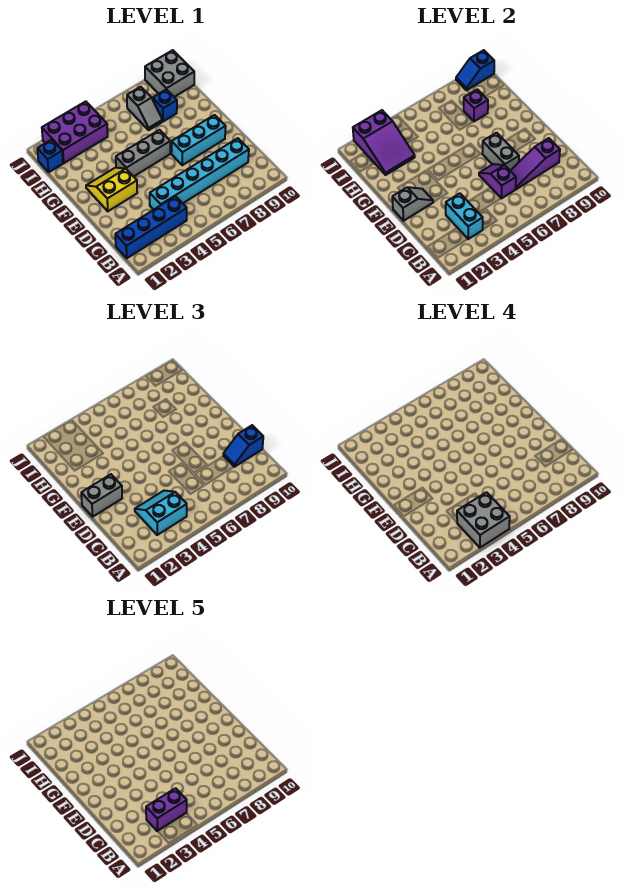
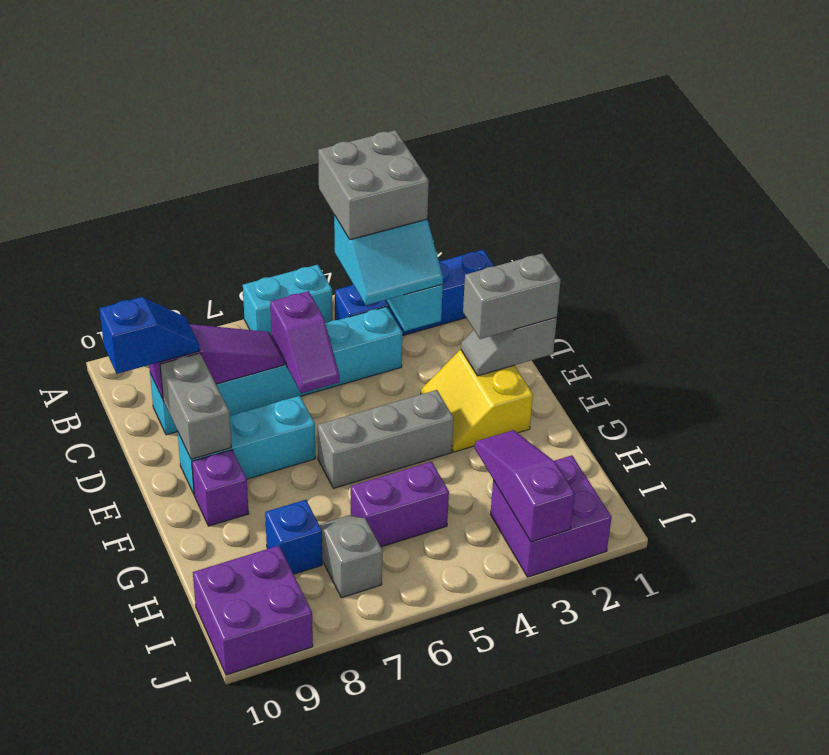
none -> cyan brick A5:A6 level 1
purple brick B3:B4 level 5 -> purple brick H5:H6 level 1
grey brick D7:E7 level 2 -> grey brick D9:E9 level 2
yellow slope E2:F3 level 1 top E -> yellow slope E2:F3 level 1 top 2
purple slope H2:J3 level 2 top J -> purple slope H3:J3 level 2 top J
purple brick H8 level 2 -> purple brick F9 level 1
blue brick I1 level 1 -> none
purple brick I2:J4 level 1 -> purple brick I2:J3 level 1
grey brick I9:J10 level 1 -> purple brick I9:J10 level 1
blue slope J9:J10 level 2 top 10 -> none

